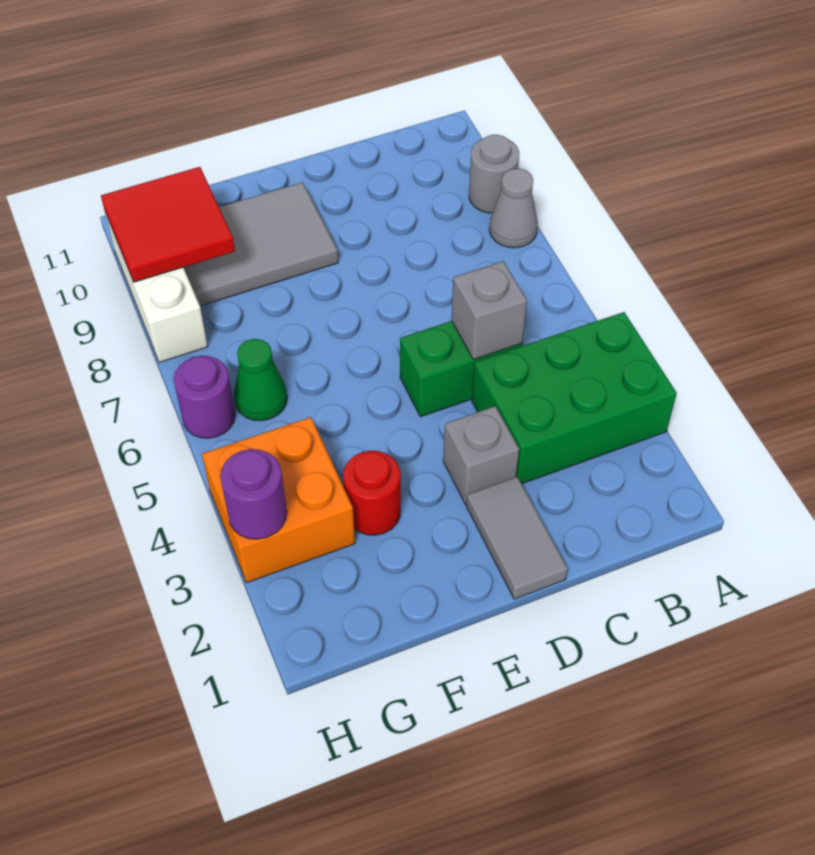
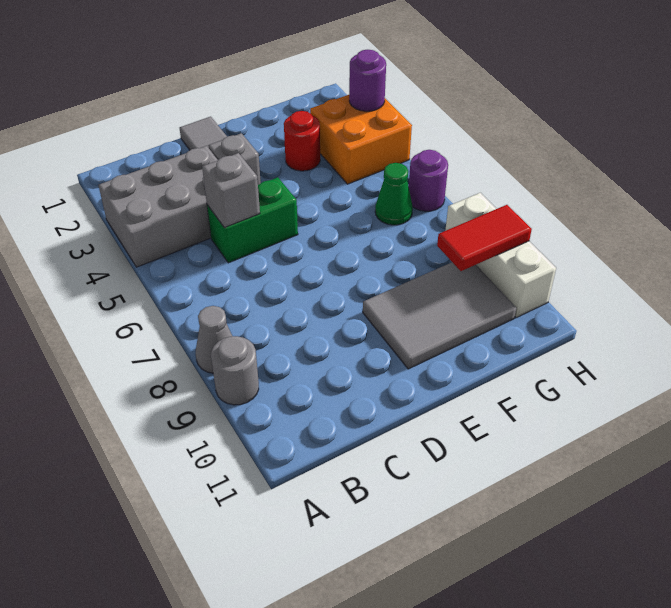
green brick A3:C4 level 1 -> grey brick A3:C4 level 1
red tile G9:H10 level 2 -> red tile G9:H9 level 2

